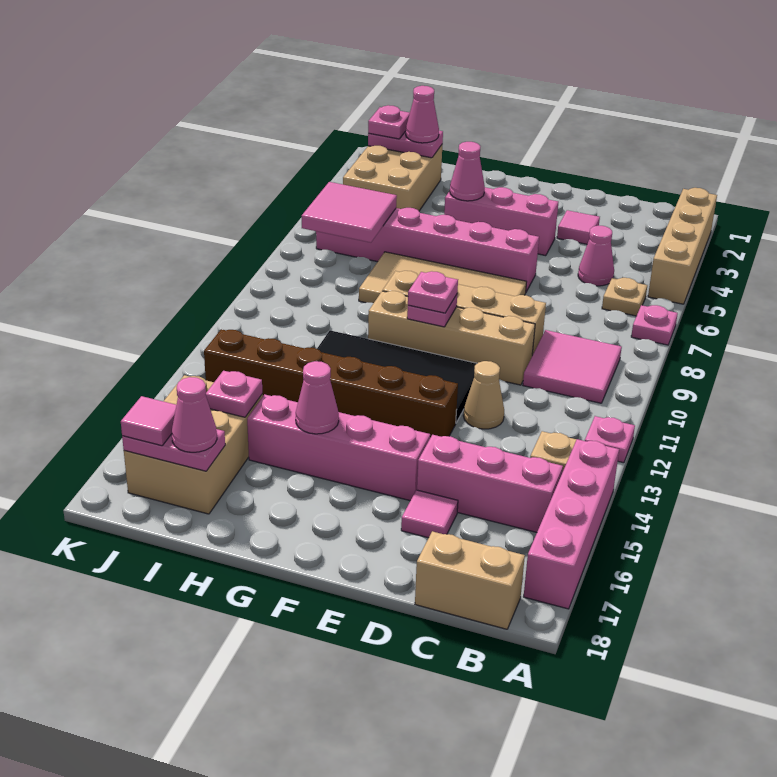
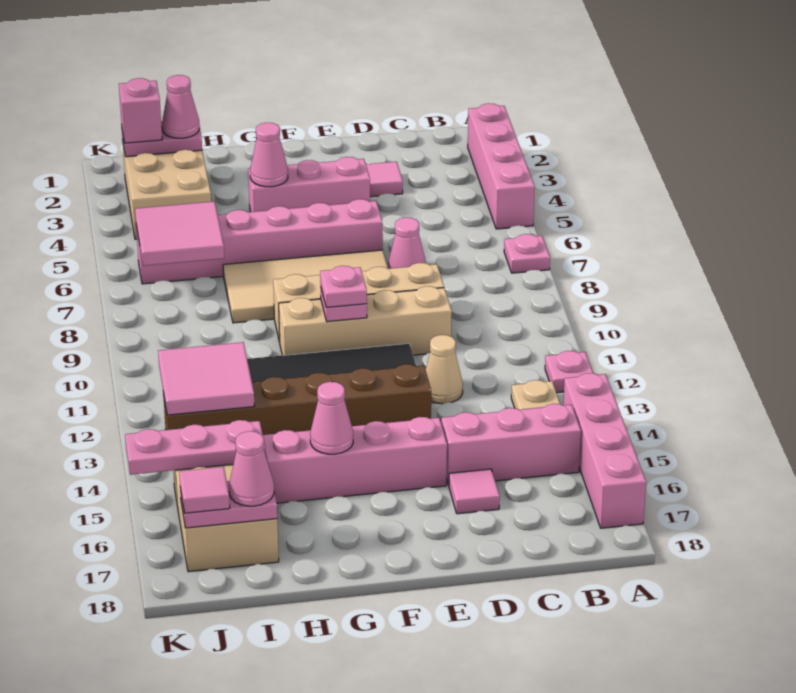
tan brick A2:A5 level 1 -> pink brick A2:A5 level 1
tan plate B6 level 1 -> none
pink tile B9:C10 level 1 -> pink tile I12:J13 level 2
tan brick B18:C18 level 1 -> none
pink cone C5 level 1 -> pink cone D7 level 1
pink plate I15 level 2 -> pink plate I15:K15 level 2
pink plate J2 level 3 -> pink brick J2 level 3

